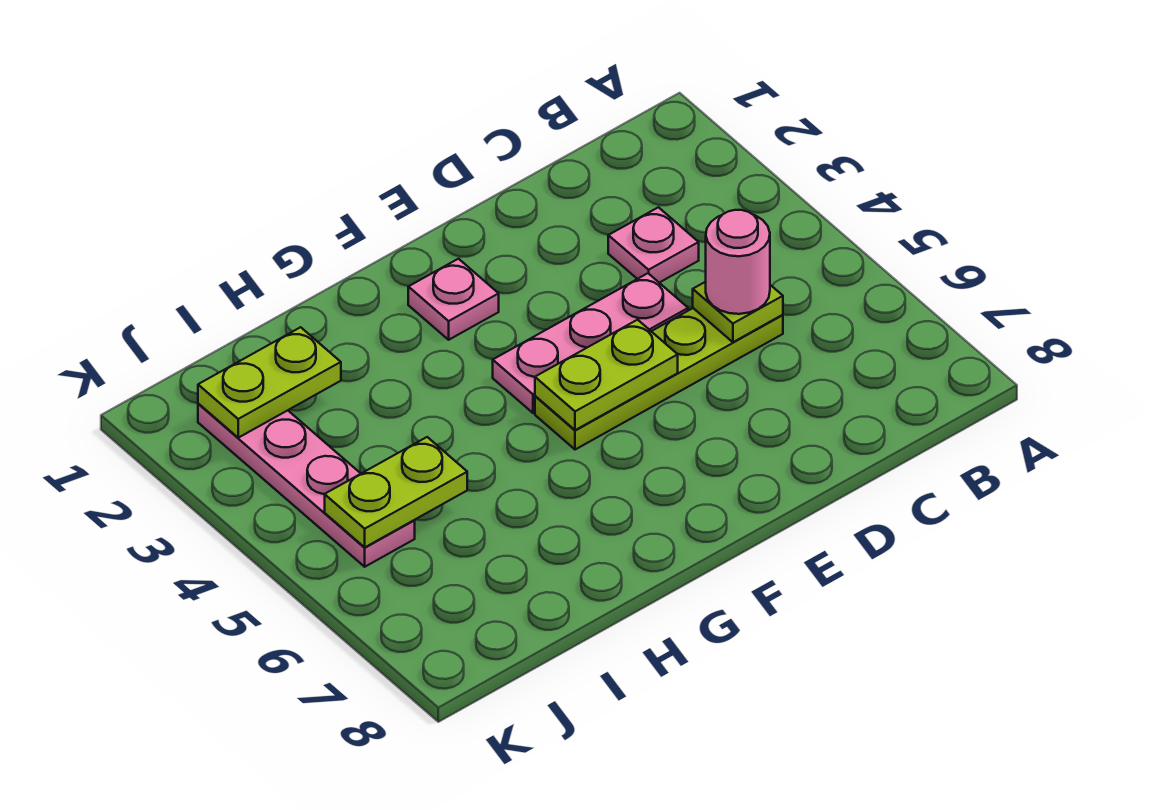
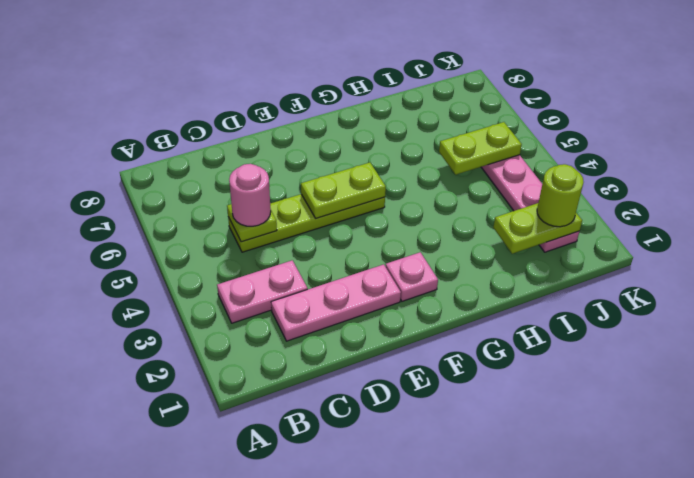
pink plate C3 level 1 -> pink plate B3:C3 level 1
pink plate D4:F4 level 1 -> pink plate C2:E2 level 1
none -> lime round brick J2 level 3

